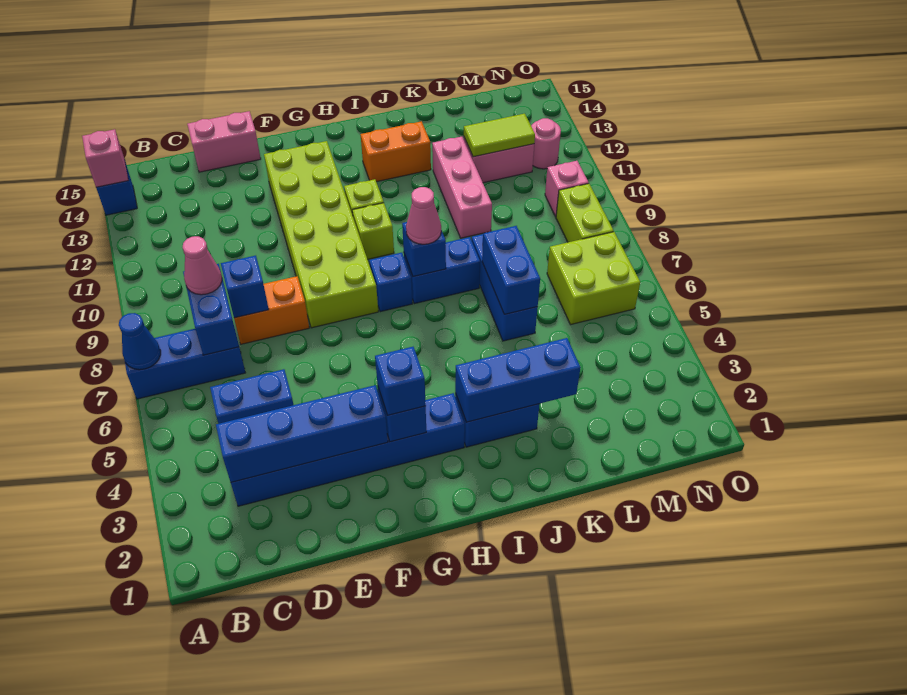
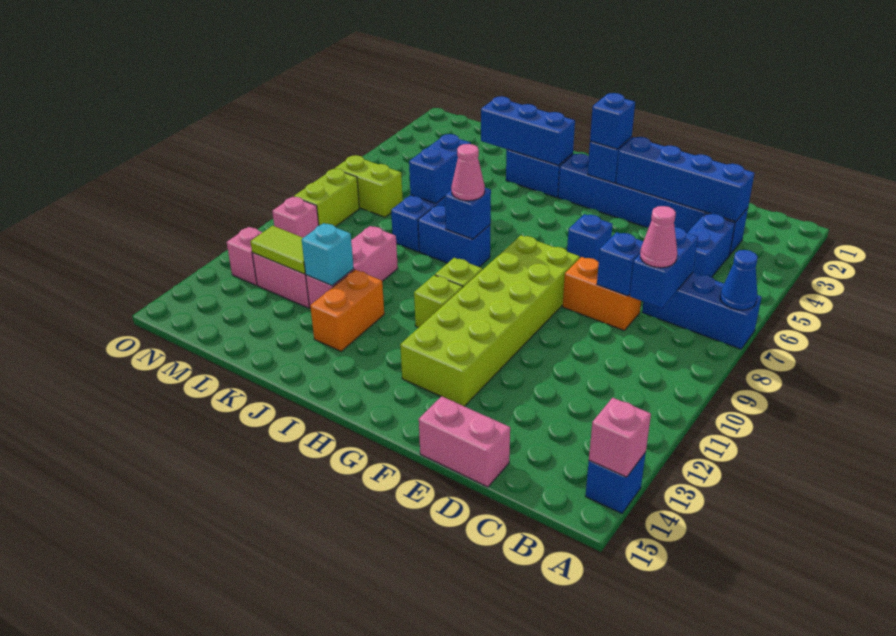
blue brick C5:D5 level 1 -> blue brick C4:C5 level 1
blue brick H8 level 1 -> blue brick F6 level 1
orange brick I13:J13 level 1 -> orange brick J12:J13 level 1
none -> cyan brick K12 level 2
lime brick M6:N7 level 1 -> lime brick M7:N7 level 1
pink round brick N12 level 1 -> pink brick N12 level 1

